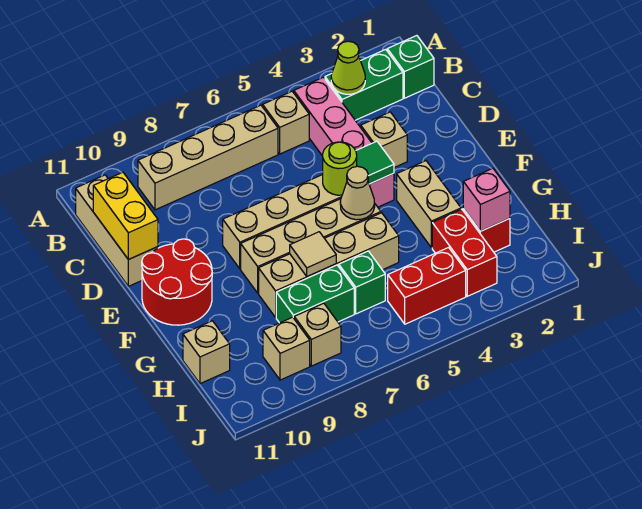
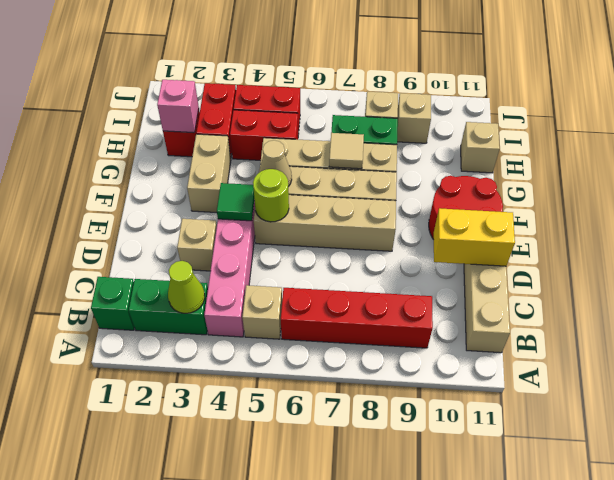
tan brick B6:B9 level 1 -> red brick B6:B9 level 1
yellow brick C11:D11 level 2 -> yellow brick D10:D11 level 2
none -> red brick H4:H5 level 1
green brick H6 level 1 -> none

